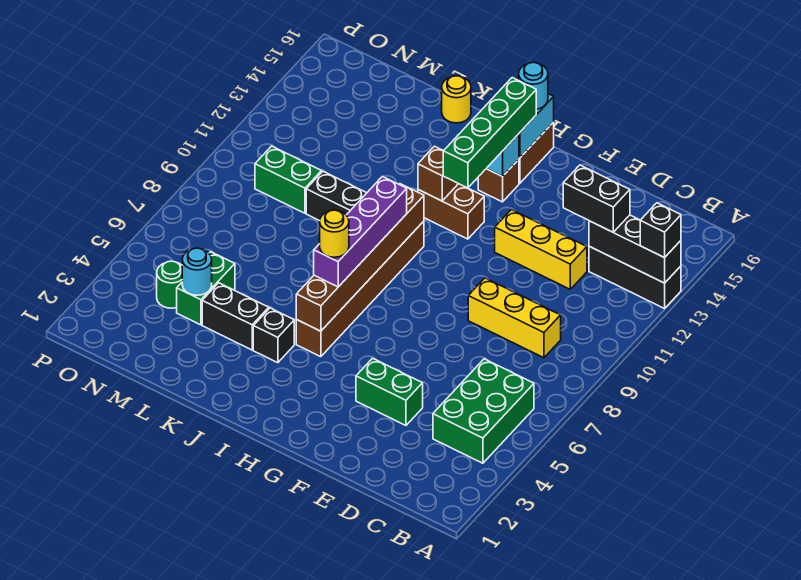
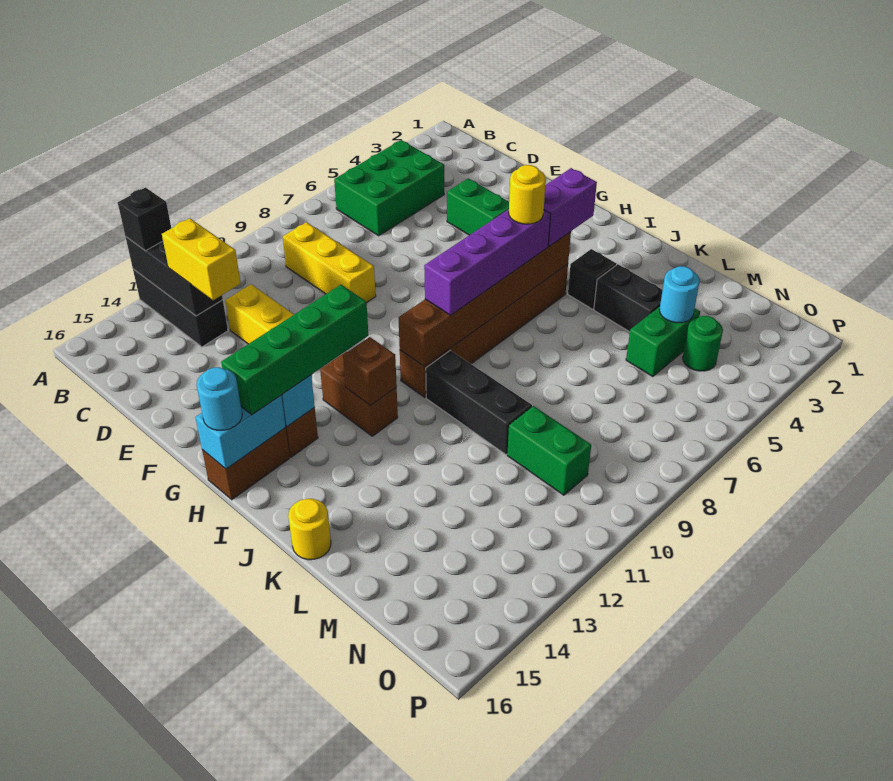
black brick C13:D13 level 3 -> yellow brick C13:D13 level 3
none -> purple brick I4:I5 level 3

